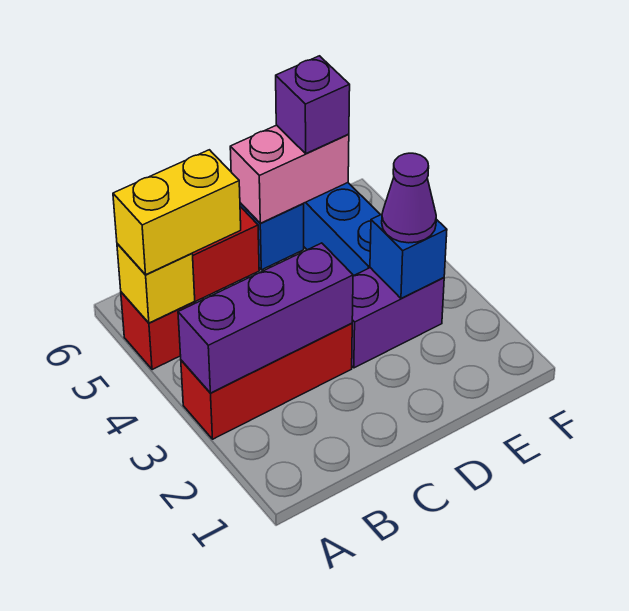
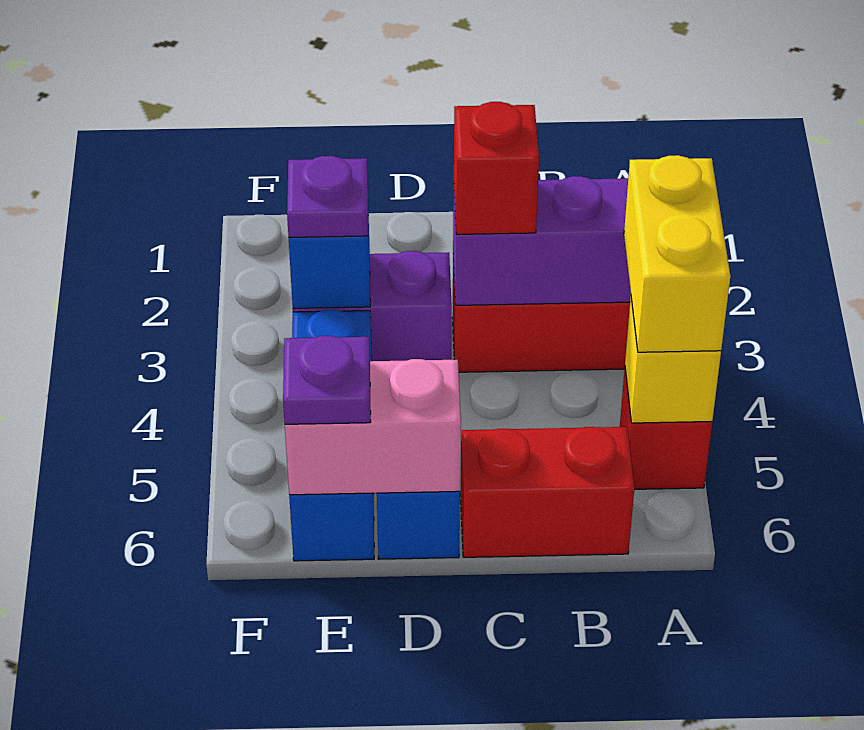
yellow brick A5:B5 level 3 -> yellow brick A4:A5 level 3
none -> red brick C3 level 3
purple cone E3 level 3 -> purple plate E3 level 3
purple brick E6 level 3 -> purple plate E6 level 3

